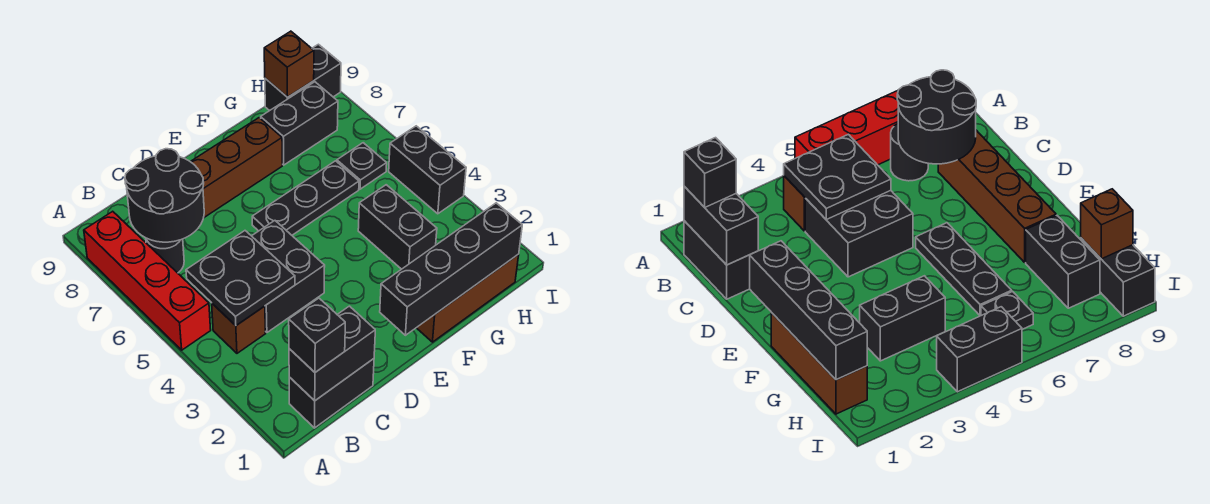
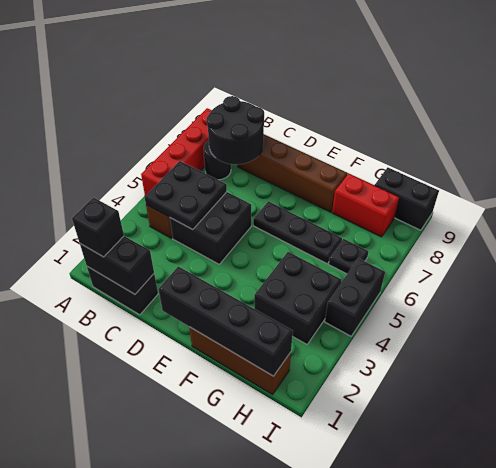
black brick G3:G4 level 1 -> black brick G3:H4 level 1
black brick G8:H8 level 1 -> red brick G8:H8 level 1
brown brick H9 level 2 -> none

